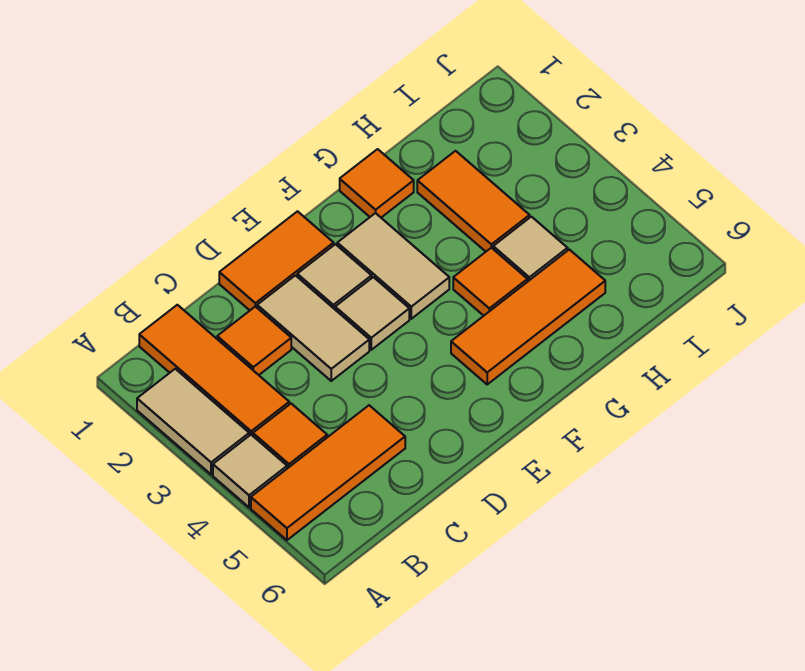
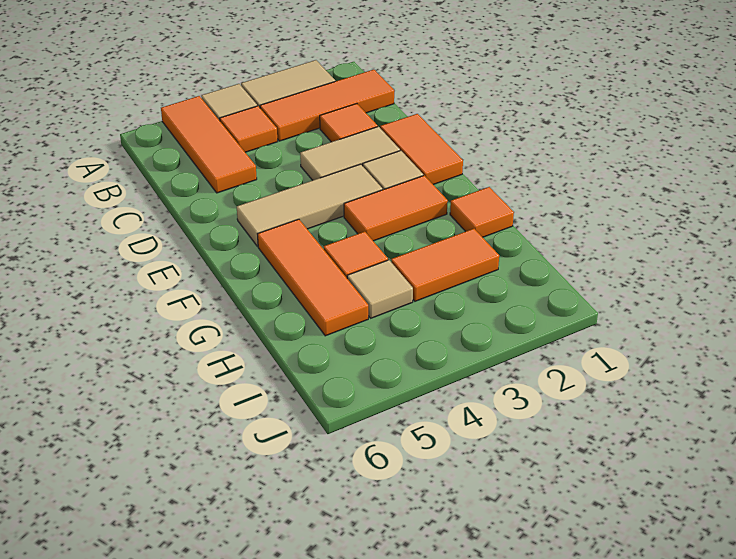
tan tile E3 level 1 -> tan tile E3:E5 level 1
tan tile F2:F3 level 1 -> orange tile F2:F3 level 1

